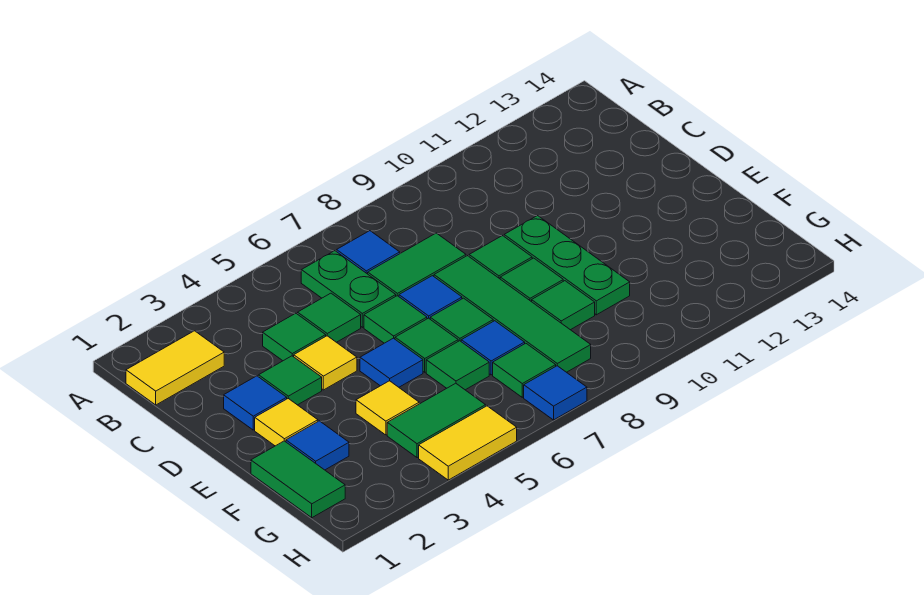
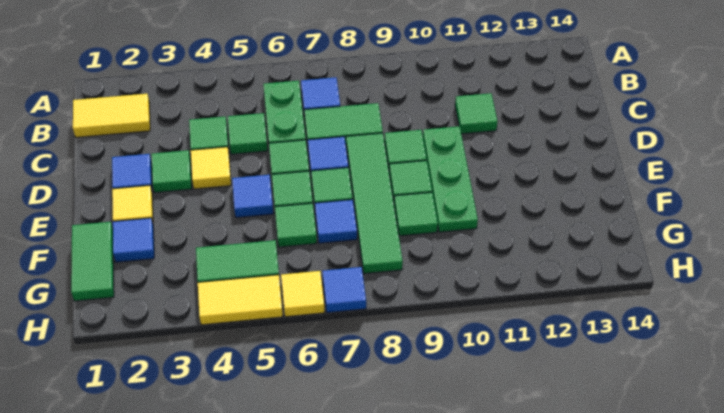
yellow tile F4 level 1 -> yellow tile H6 level 1
green tile G7 level 1 -> green tile C11 level 1

